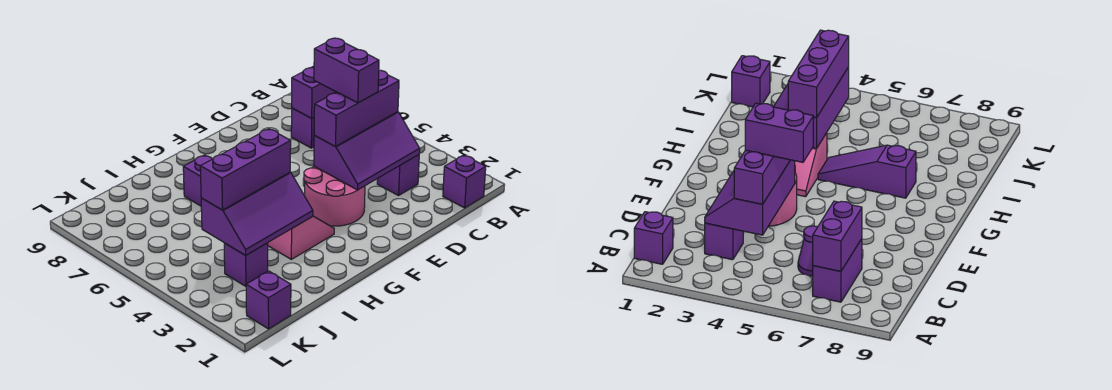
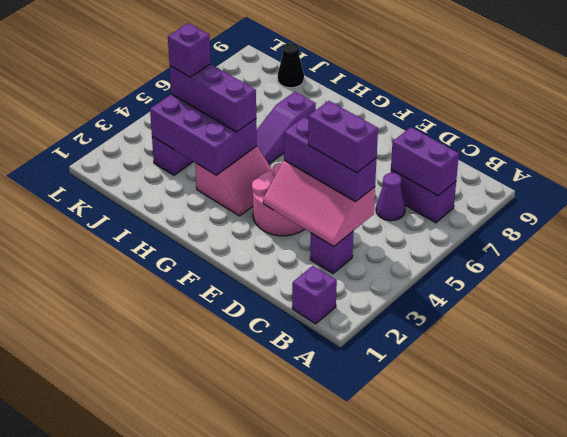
purple slope C3:E4 level 2 top 4 -> pink slope C3:E4 level 2 top 4
purple brick D4:D5 level 4 -> purple brick C4:D4 level 4
purple slope H3:J4 level 2 top 4 -> purple brick H3:J4 level 2
none -> black cone J9 level 1
purple brick K1 level 1 -> purple brick J4 level 4

